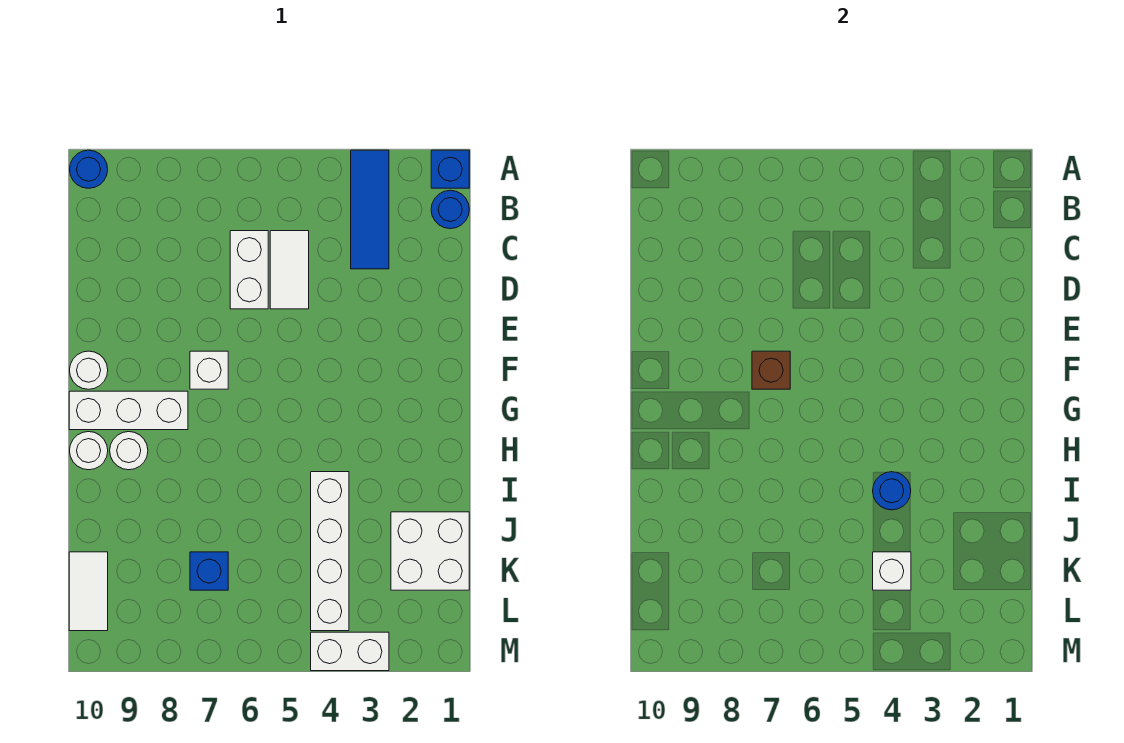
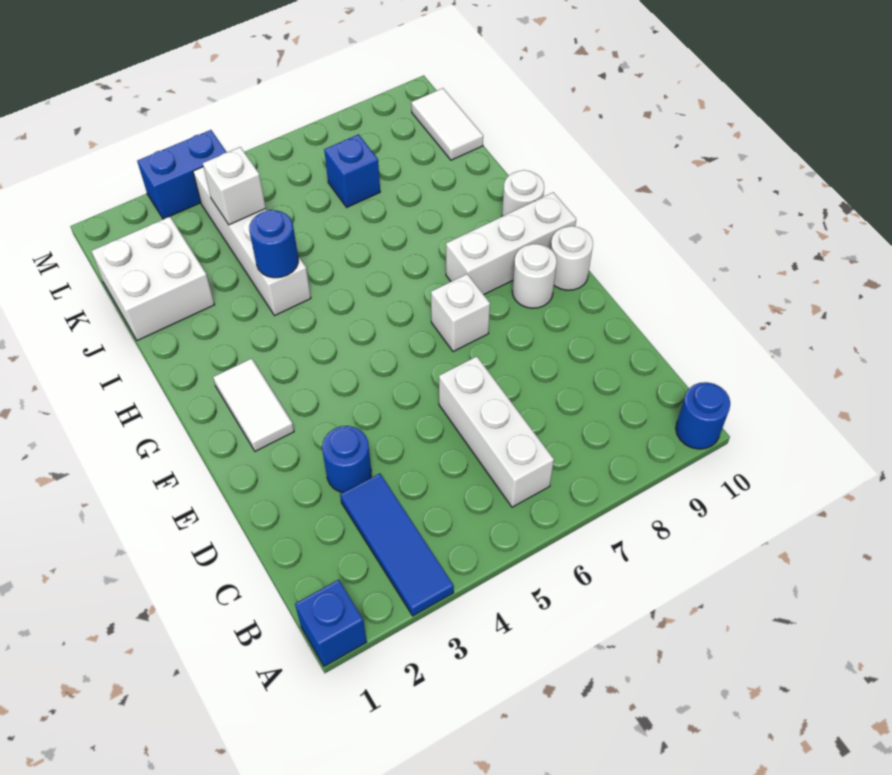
blue round brick B1 level 1 -> blue round brick D3 level 1
white tile C5:D5 level 1 -> white tile F2:G2 level 1
white brick C6:D6 level 1 -> white brick B6:D6 level 1
brown brick F7 level 2 -> none
white round brick H9 level 1 -> white round brick F9 level 1
white brick M3:M4 level 1 -> blue brick M3:M4 level 1

